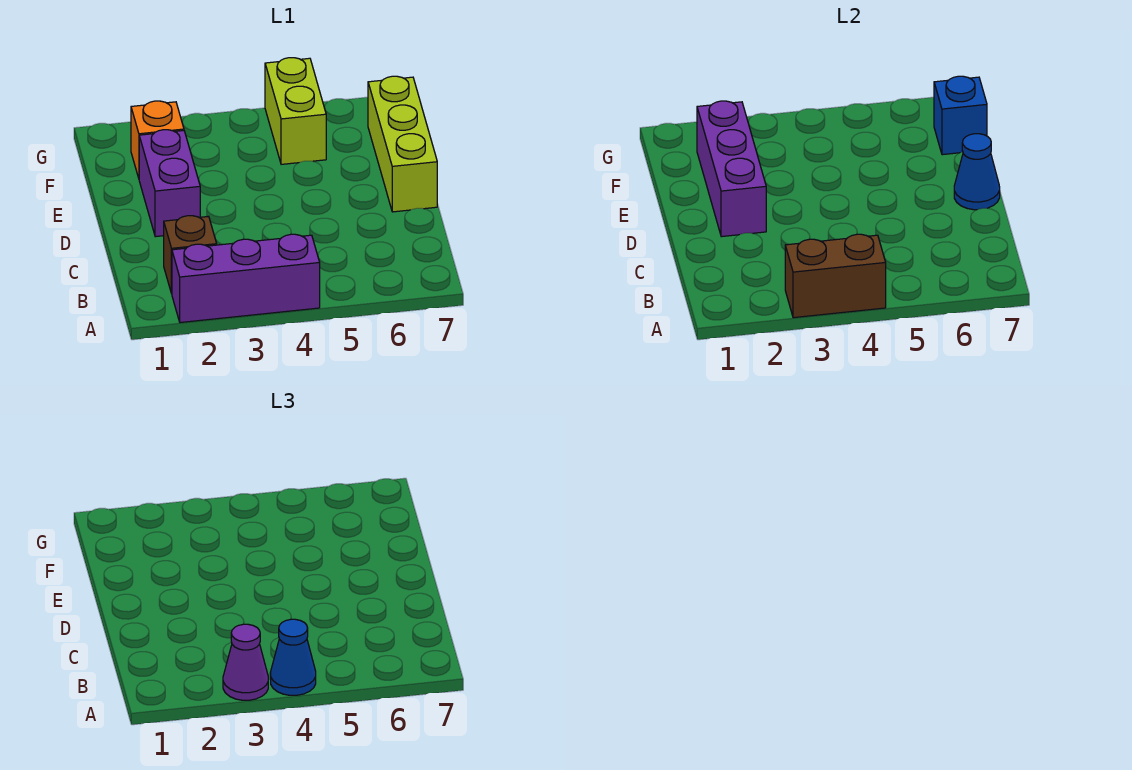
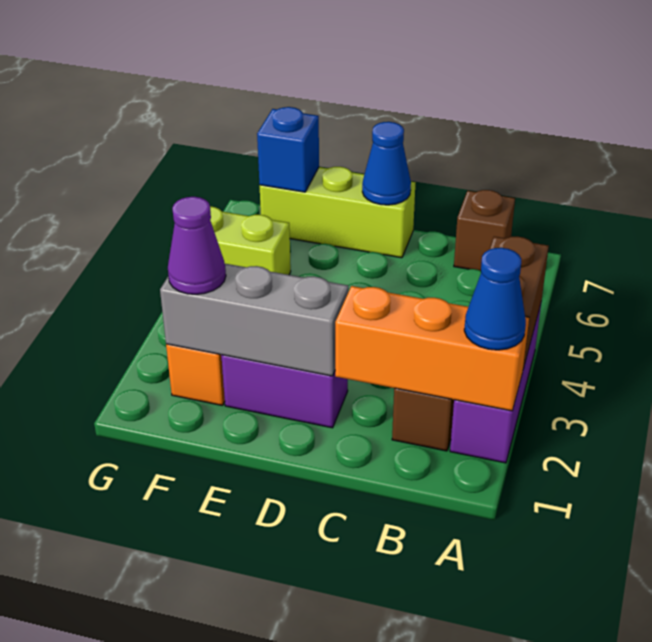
none -> orange brick A2:C2 level 2
purple cone A3 level 3 -> purple cone F2 level 3
blue cone A4 level 3 -> blue cone A2 level 3
none -> brown brick B7 level 1
purple brick D2:F2 level 2 -> grey brick D2:F2 level 2

